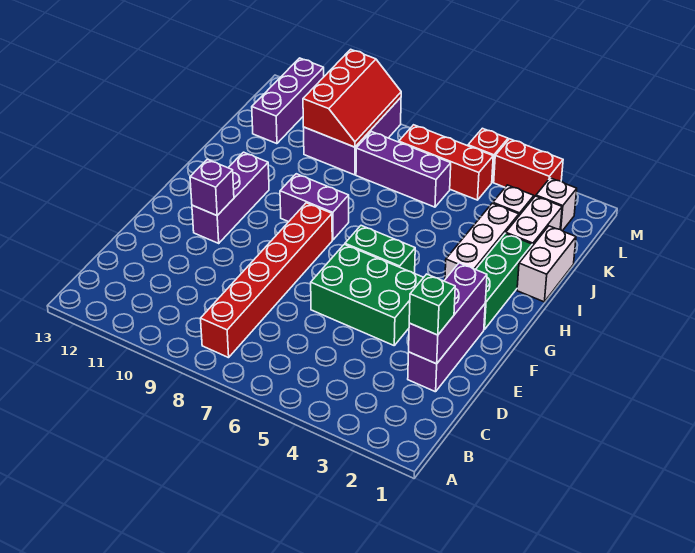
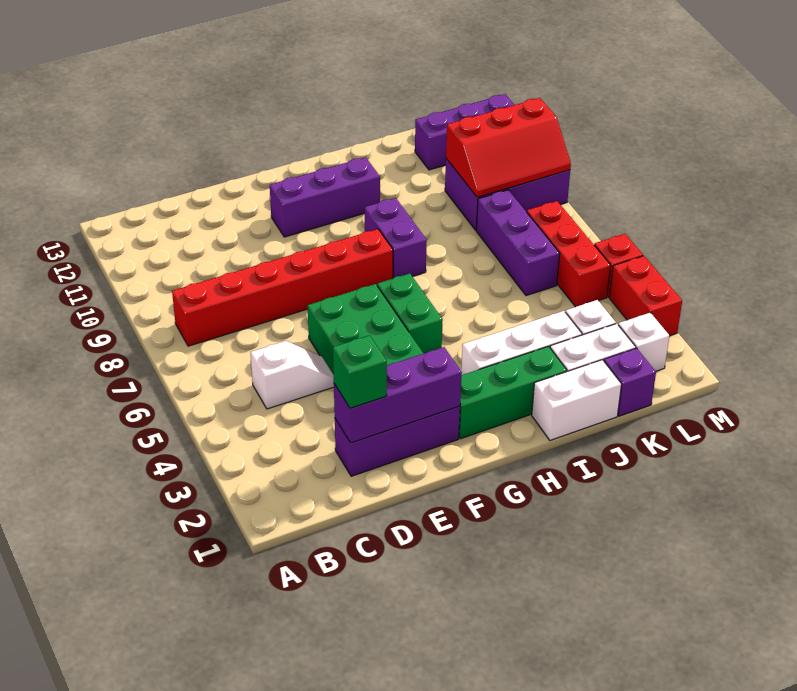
none -> white slope C5:D5 level 1 top C
purple brick F11 level 2 -> purple brick K1 level 1

